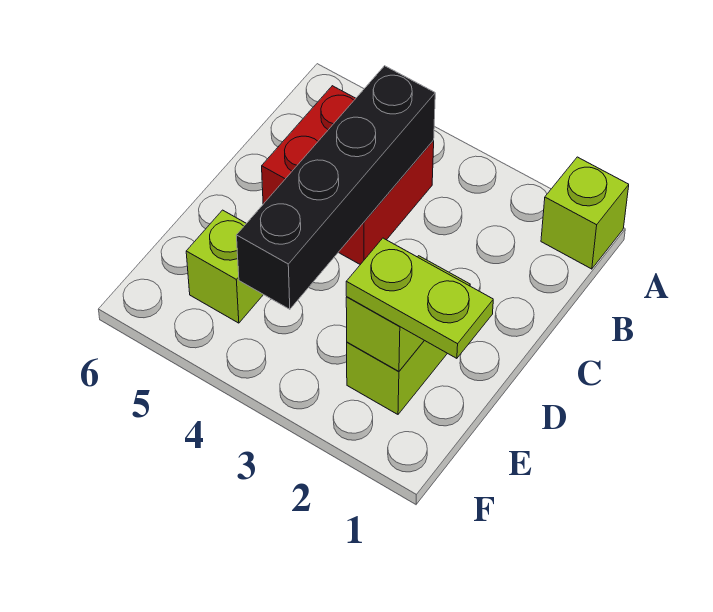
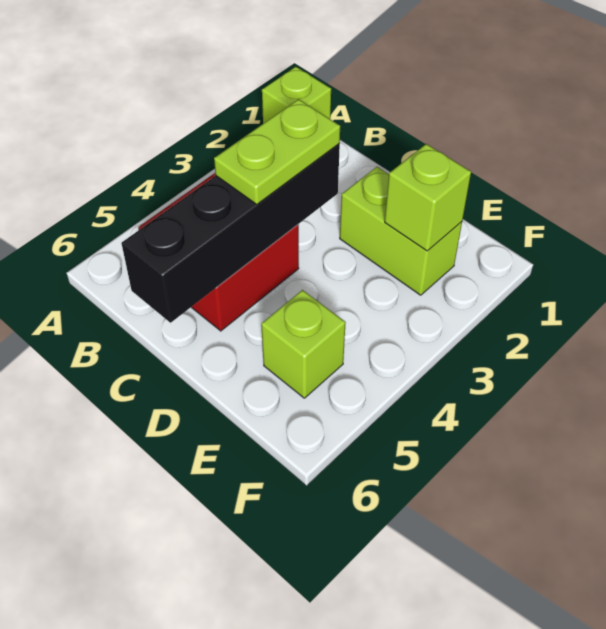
black brick B4:E4 level 2 -> black brick C3:C6 level 2
lime plate E1:E2 level 3 -> lime plate C3:C4 level 3

